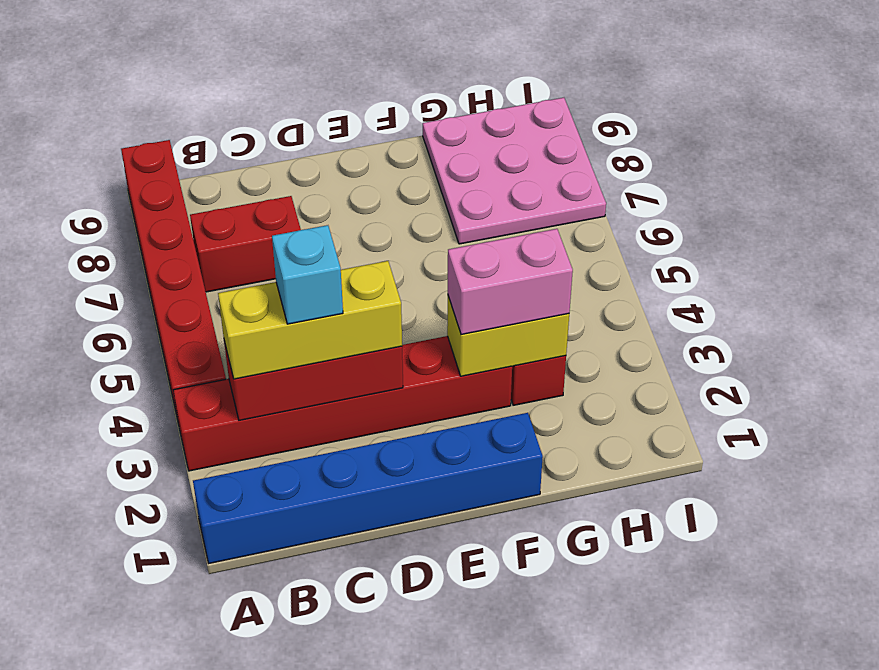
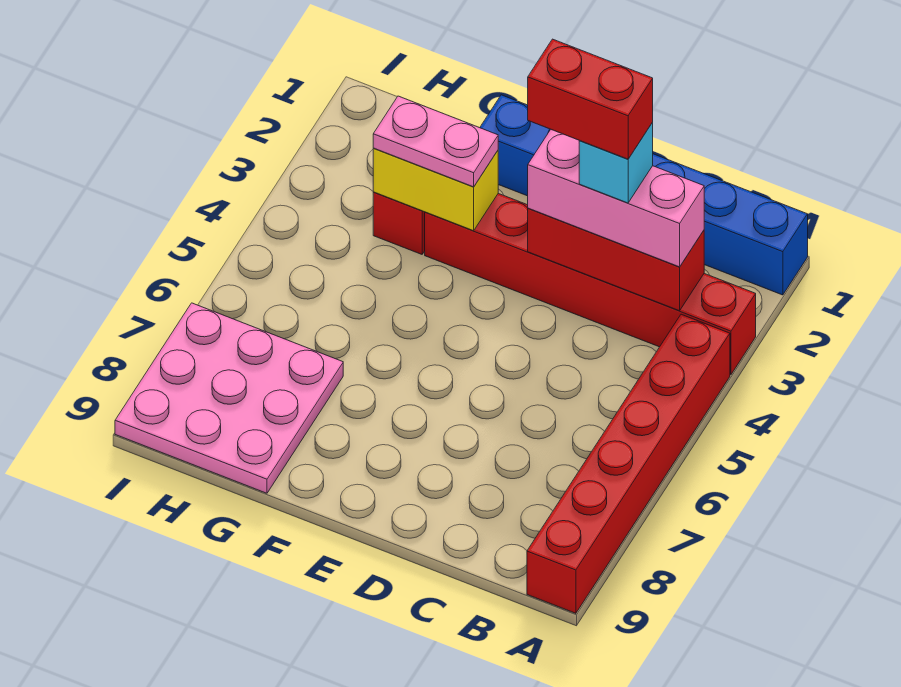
yellow brick B3:D3 level 3 -> pink brick B3:D3 level 3
red brick B7:C7 level 1 -> red brick C3:D3 level 5
pink brick F3:G3 level 3 -> pink plate F3:G3 level 3

